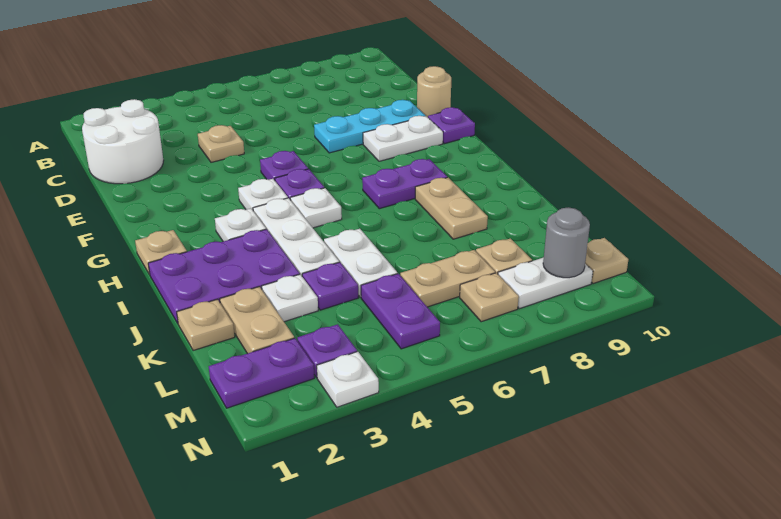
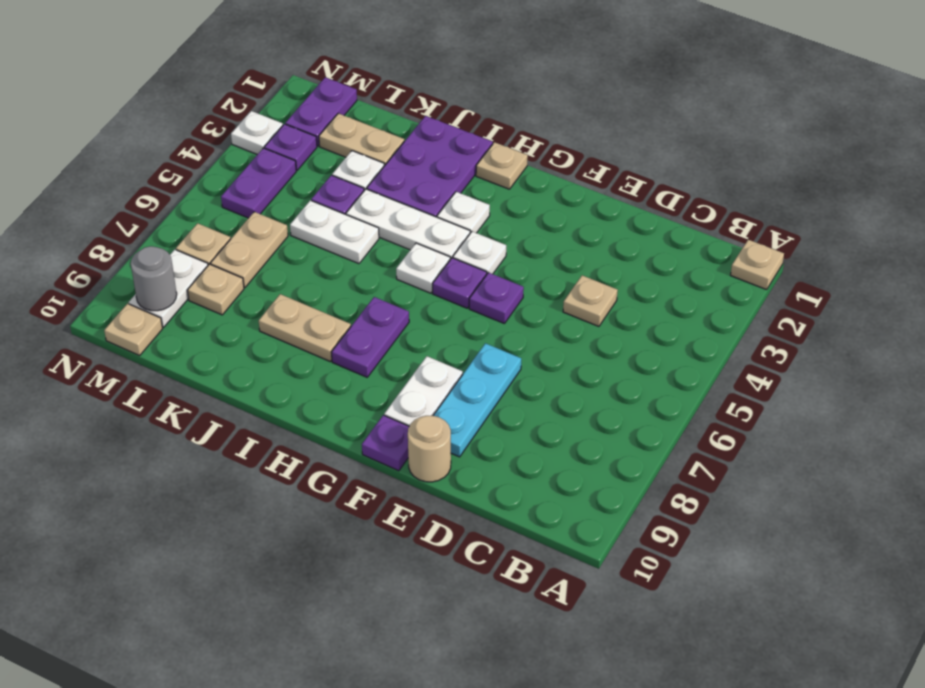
white round brick C1:D2 level 1 -> none
tan plate K1 level 1 -> tan plate A1 level 1
purple plate L5:M5 level 1 -> purple plate M4:M5 level 1

